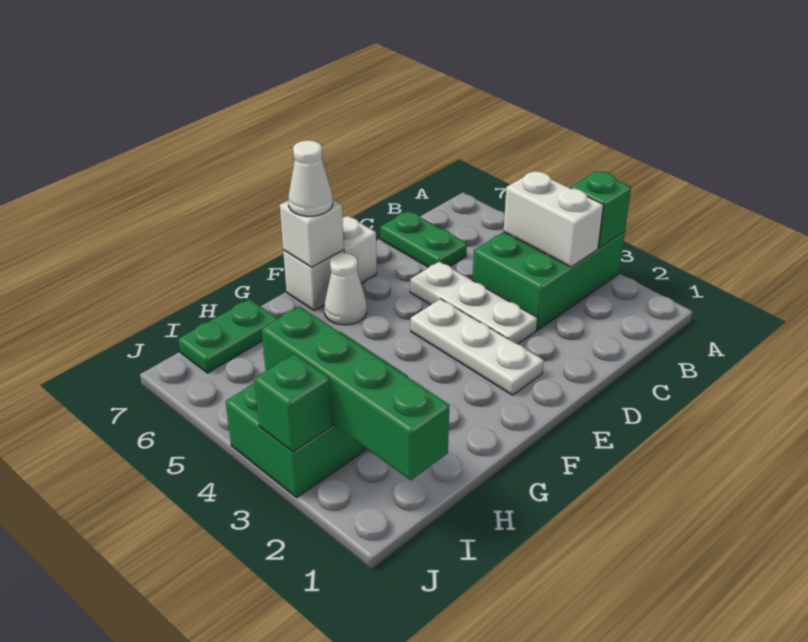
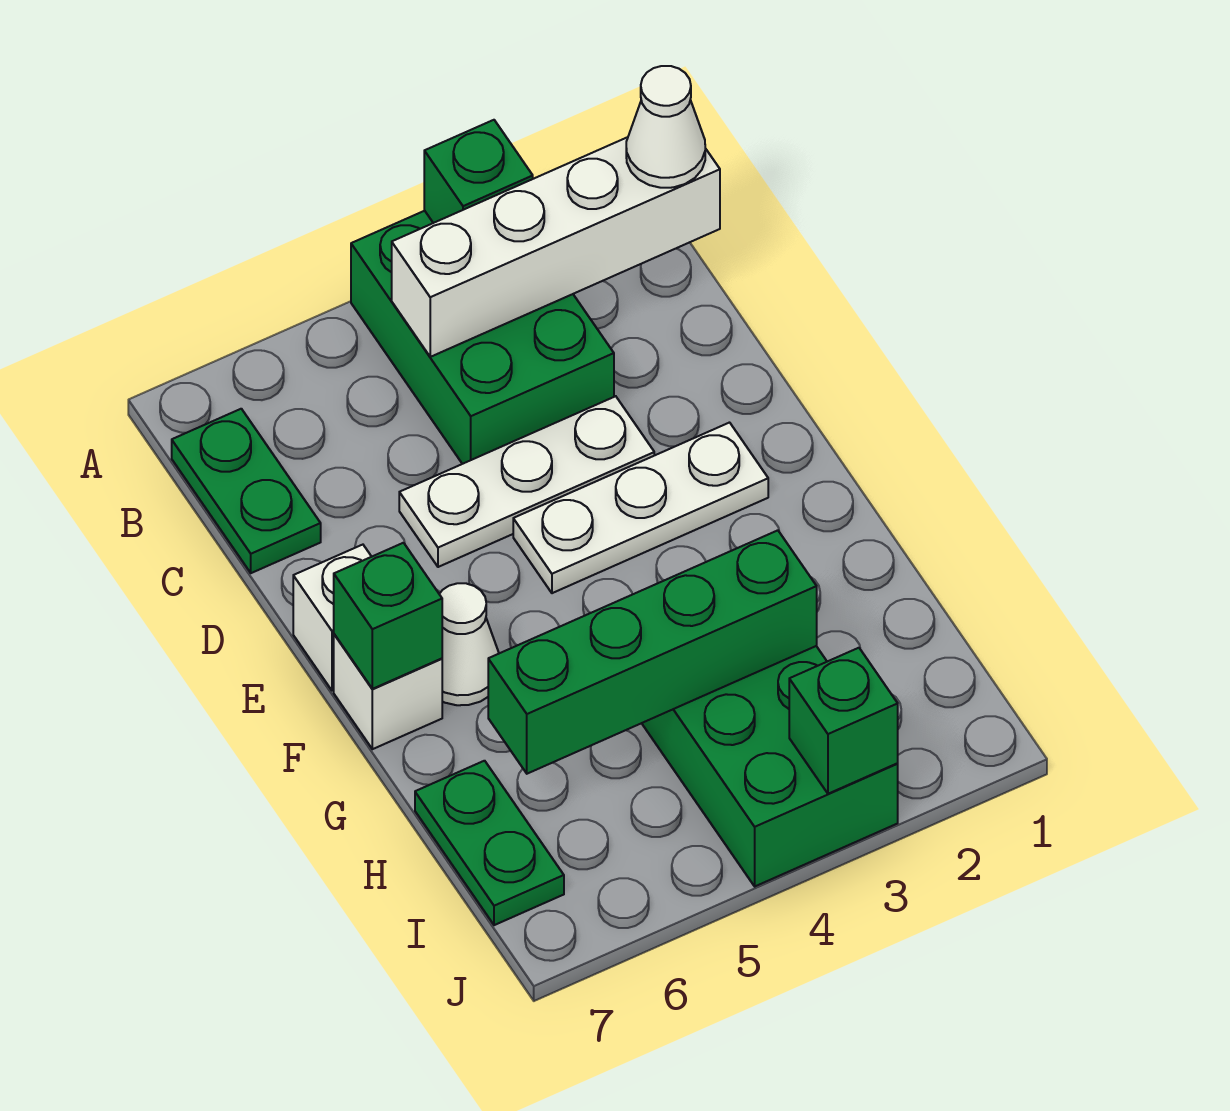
white brick B3:B4 level 2 -> white brick B1:B4 level 2
green plate C6:C7 level 1 -> green plate B7:C7 level 1
white brick F7 level 2 -> green brick F7 level 2
white cone F7 level 3 -> white cone B1 level 3
green brick I1:I4 level 2 -> green brick H3:H6 level 2

